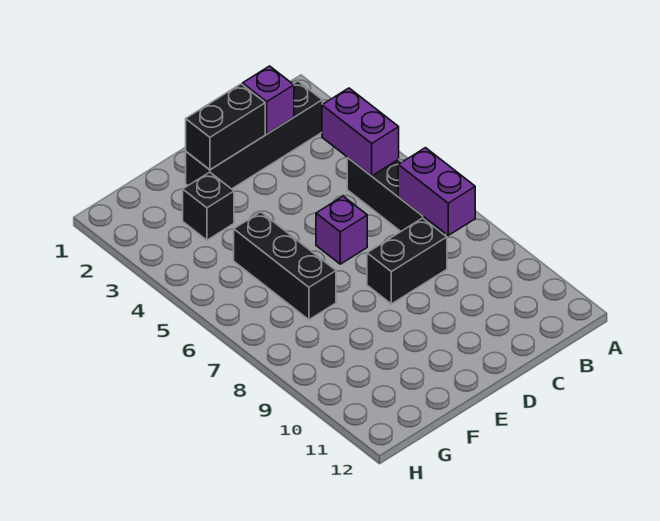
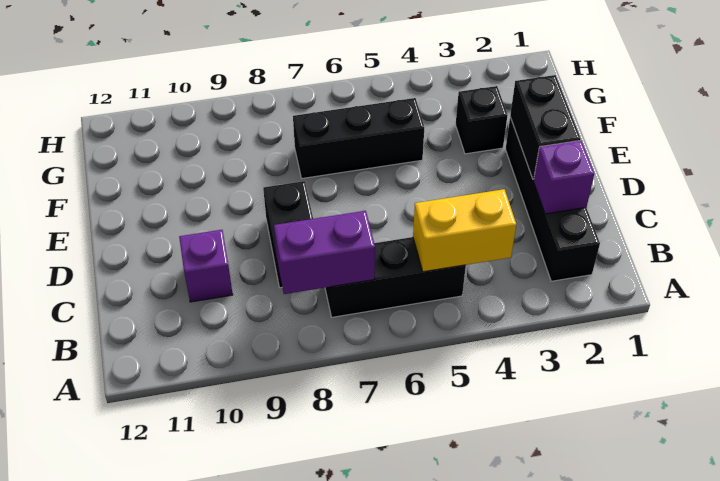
purple brick B4:B5 level 2 -> yellow brick B4:B5 level 2
purple brick D6 level 1 -> purple brick C10 level 1

